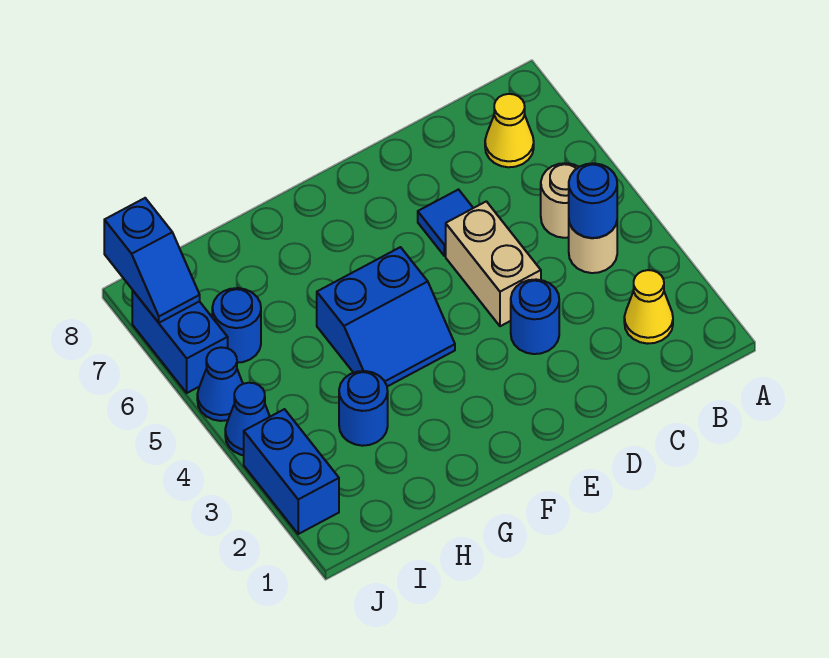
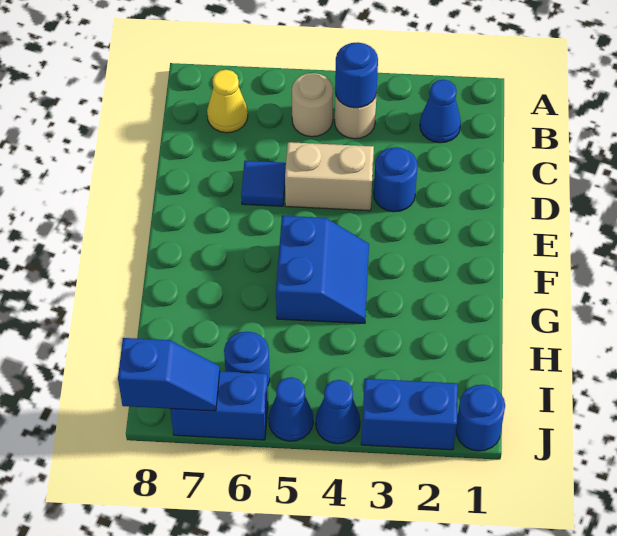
yellow cone B2 level 1 -> blue cone B2 level 1
blue round brick H3 level 1 -> blue round brick J1 level 1

